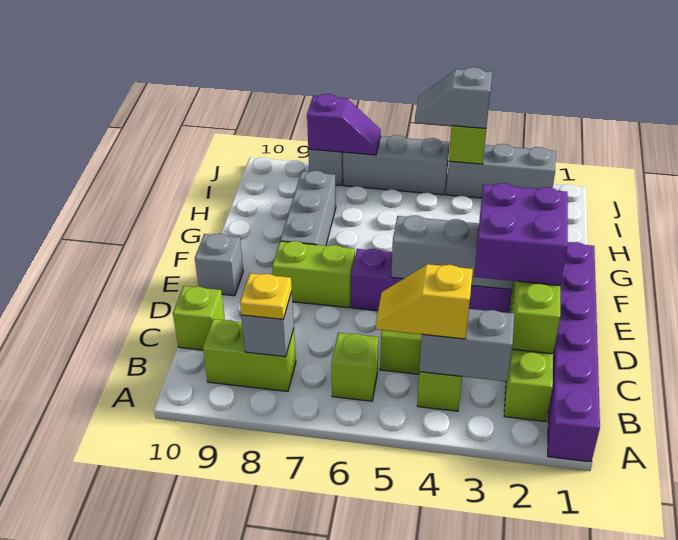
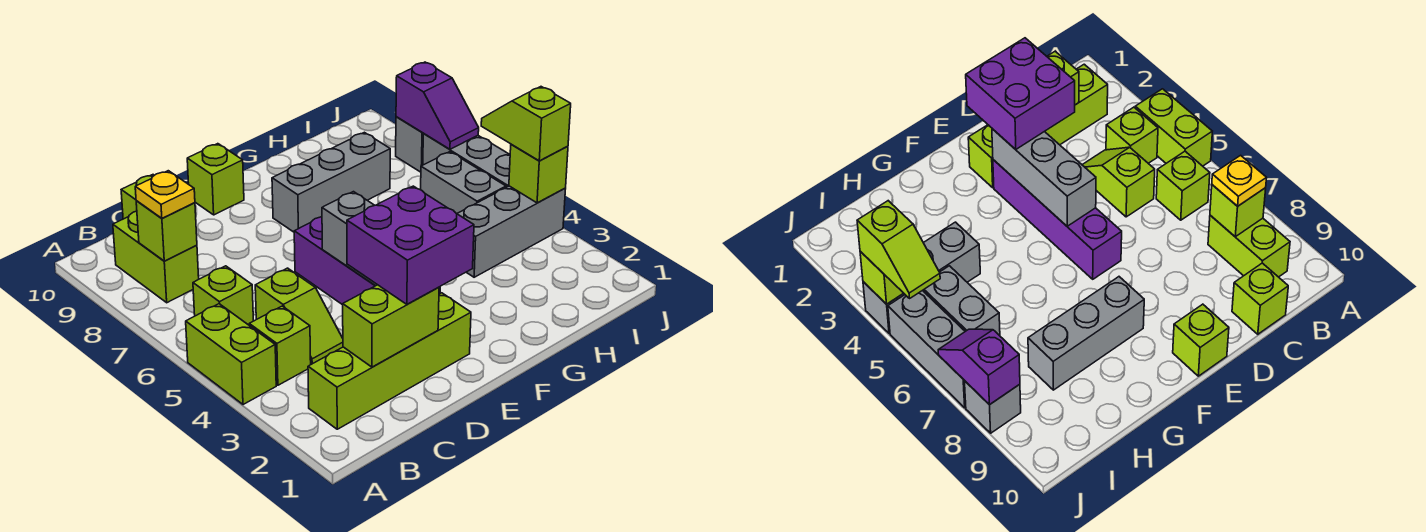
purple brick A1:F1 level 1 -> none
grey brick B3:B4 level 2 -> grey brick I5:I6 level 1
yellow slope B4:B5 level 3 top 4 -> none
grey brick B8 level 2 -> lime brick B8 level 2
lime brick E7:E8 level 1 -> lime brick A4:A5 level 1
grey brick E10 level 1 -> lime brick E10 level 1
grey brick J2:J4 level 1 -> grey brick H4:J4 level 1
grey slope J4:J5 level 3 top 4 -> lime slope J4:J5 level 3 top 4

